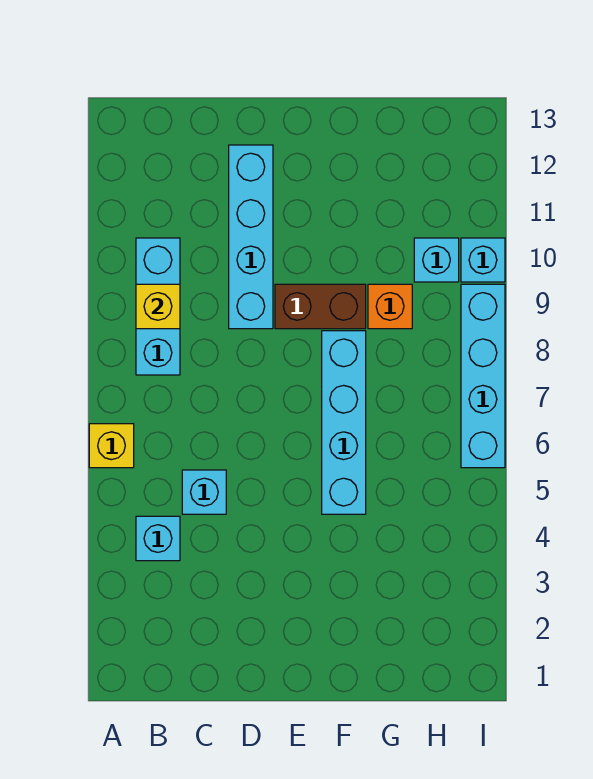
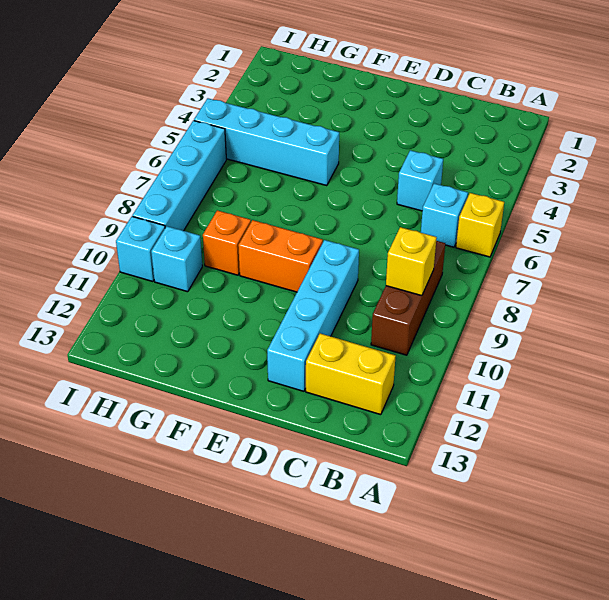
cyan brick B4 level 1 -> cyan brick B6 level 1
cyan brick B8:B10 level 1 -> brown brick B8:B10 level 1
none -> yellow brick B12:C12 level 1
brown brick E9:F9 level 1 -> orange brick E9:F9 level 1
cyan brick F5:F8 level 1 -> cyan brick F5:I5 level 1

